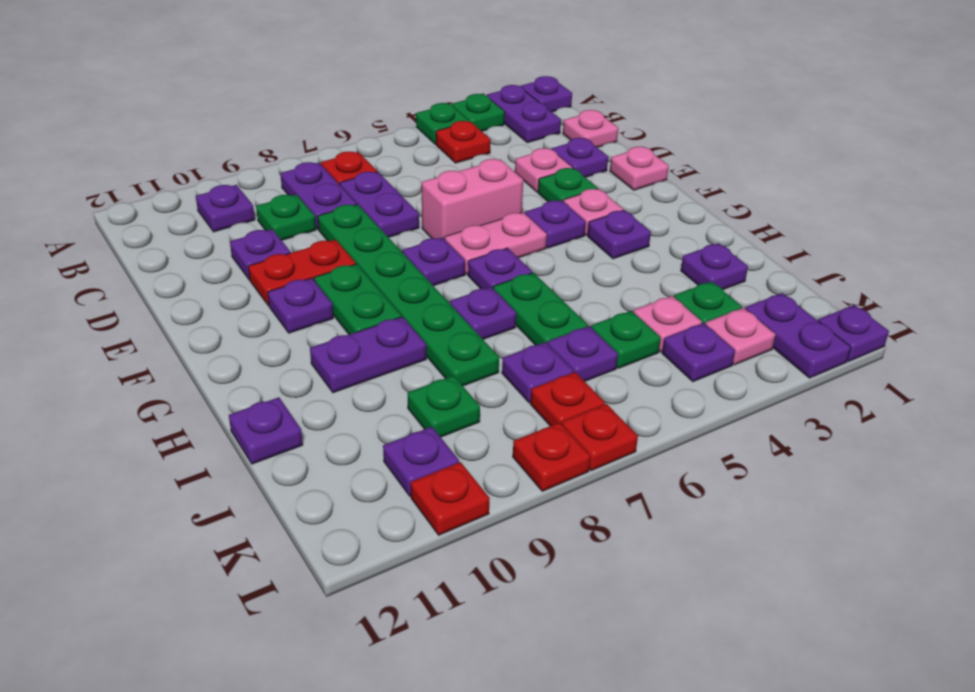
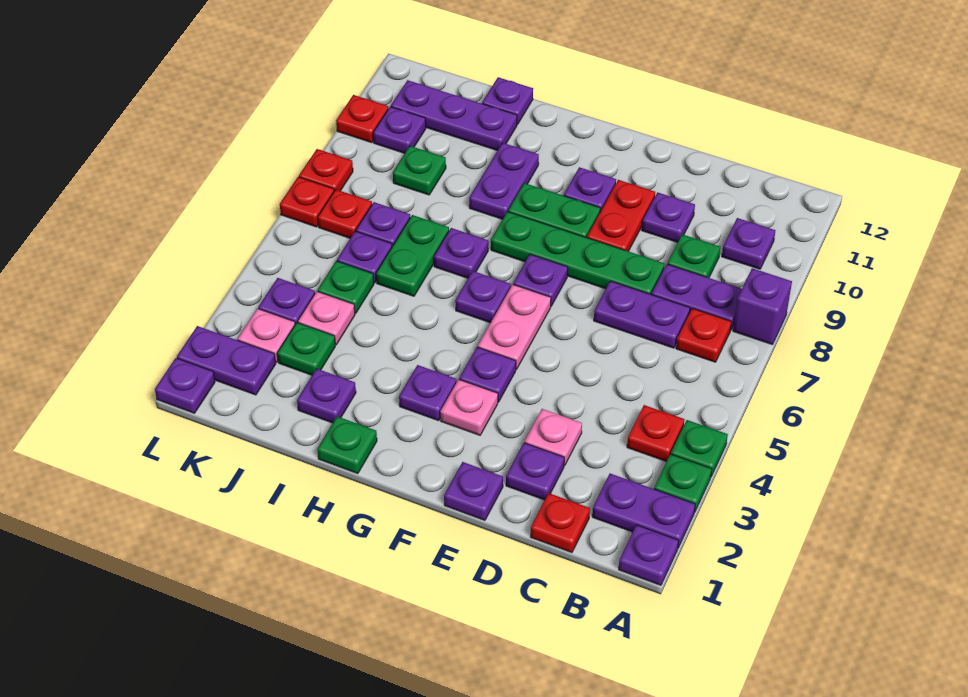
none -> purple brick A8 level 1
pink plate C1 level 1 -> red plate C1 level 1
green plate D8:I8 level 1 -> green plate D8:G8 level 1
pink plate E1 level 1 -> purple plate E1 level 1
green plate E3 level 1 -> green plate H1 level 1
pink brick E5:E6 level 1 -> none
green plate H6:I6 level 1 -> green plate I6:I7 level 1
none -> purple plate I11:K11 level 1

